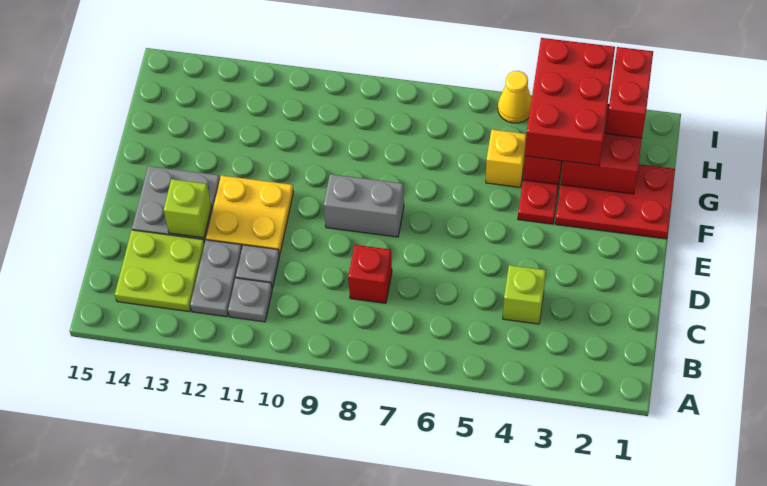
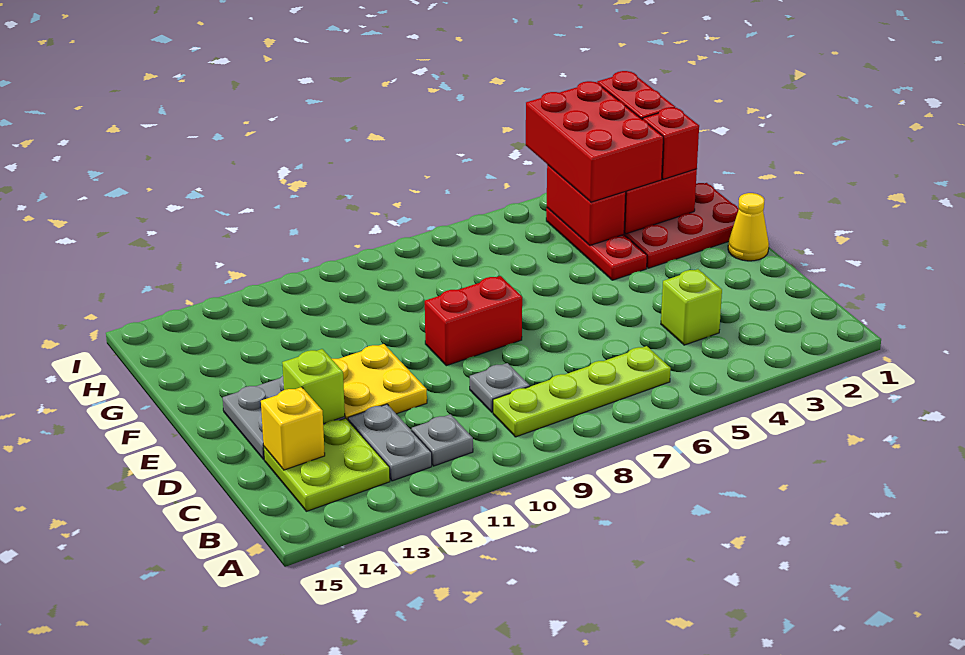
none -> lime plate B6:B9 level 1
red brick C8 level 1 -> red brick G2 level 3
grey plate C11 level 1 -> grey plate C9 level 1
grey brick E8:E9 level 1 -> red brick E8:E9 level 1
yellow brick G5 level 1 -> yellow brick C14 level 2
yellow cone I5 level 1 -> yellow cone E1 level 1

